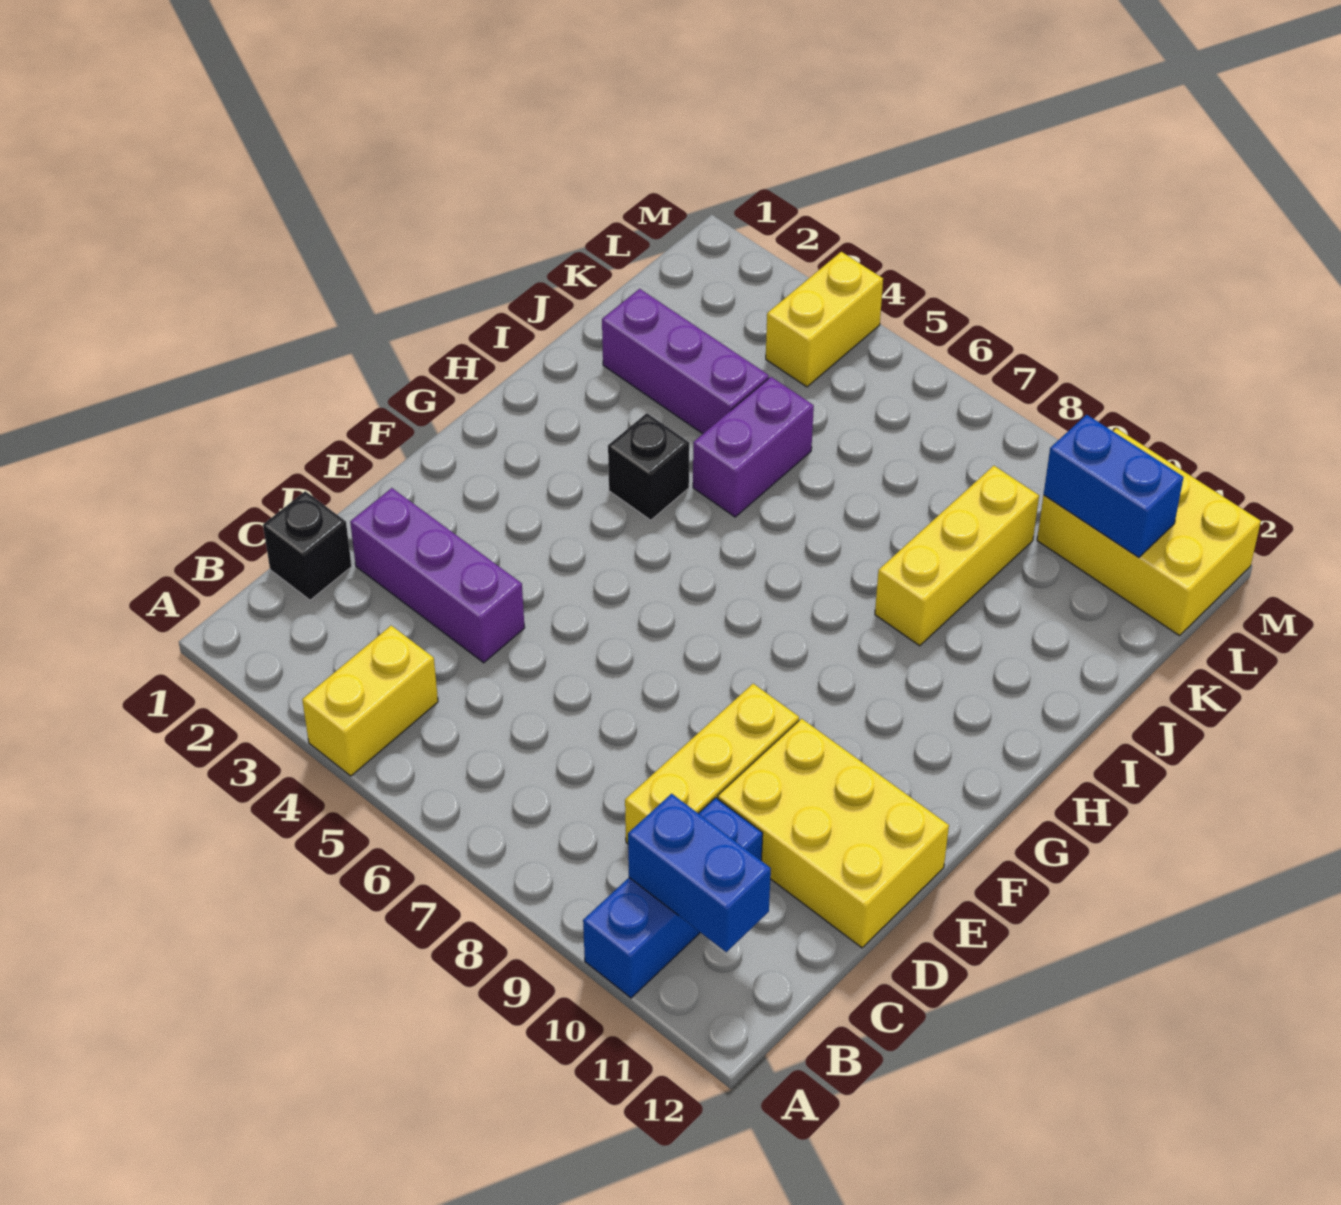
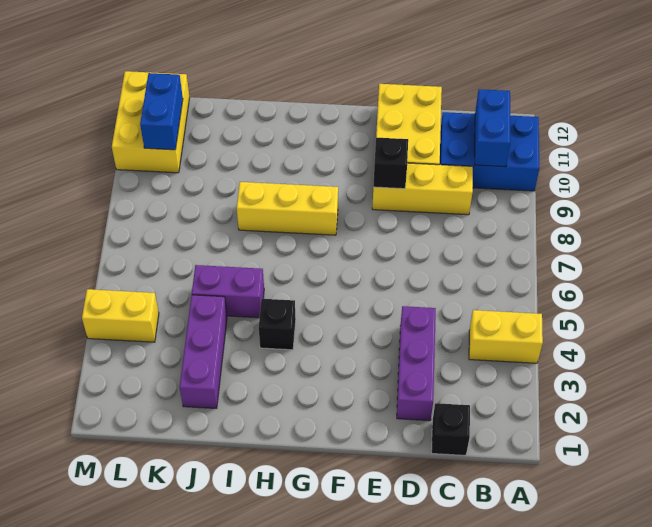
blue brick A10:C10 level 1 -> blue brick A10:C11 level 1
none -> black brick E9 level 2
yellow brick I9:K9 level 1 -> yellow brick G8:I8 level 1

